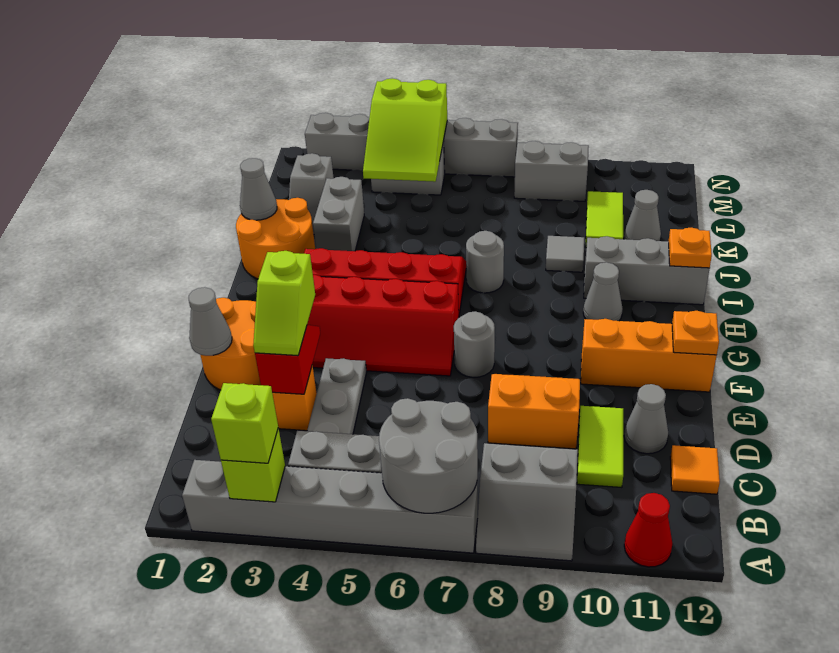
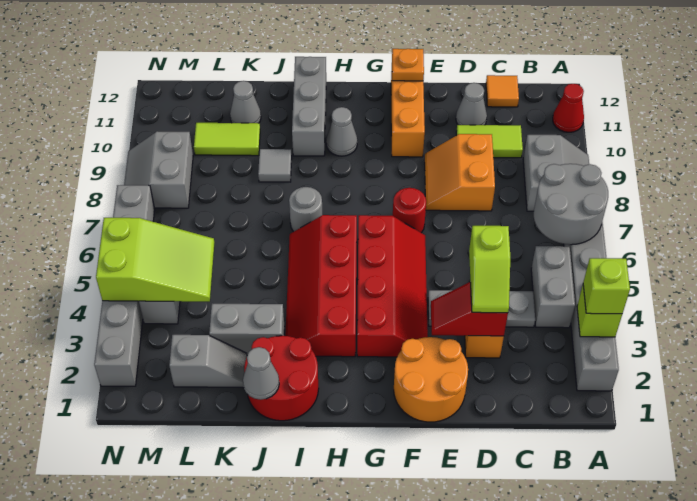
lime slope D3:E3 level 3 top E -> lime slope D3:D4 level 3 top 4
grey cone E1 level 2 -> none
grey round brick F7 level 1 -> red round brick F7 level 1
orange round brick I1:J2 level 1 -> red round brick I1:J2 level 1
orange plate I12 level 2 -> none

